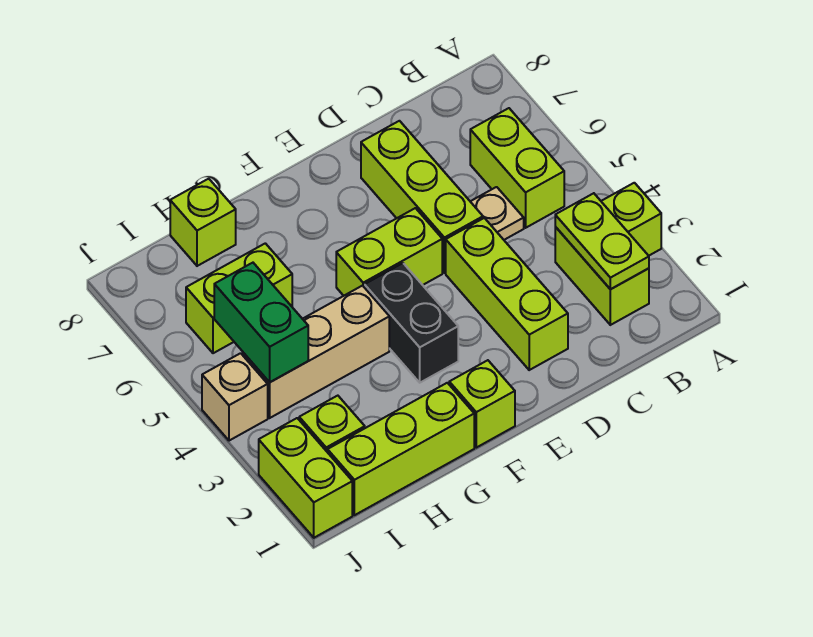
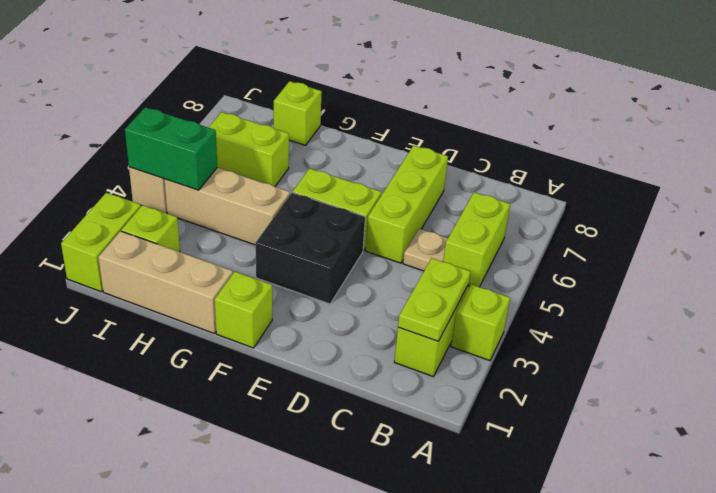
lime brick D2:D4 level 1 -> none
black brick F3:F4 level 1 -> black brick E3:F4 level 1
lime brick G1:I1 level 1 -> tan brick G1:I1 level 1
green brick I4:I5 level 2 -> green brick I4:J4 level 2

